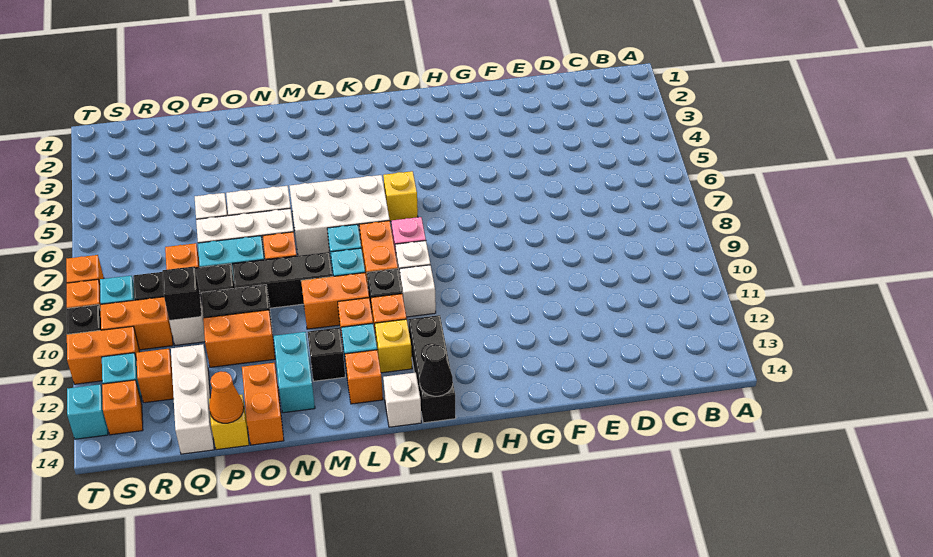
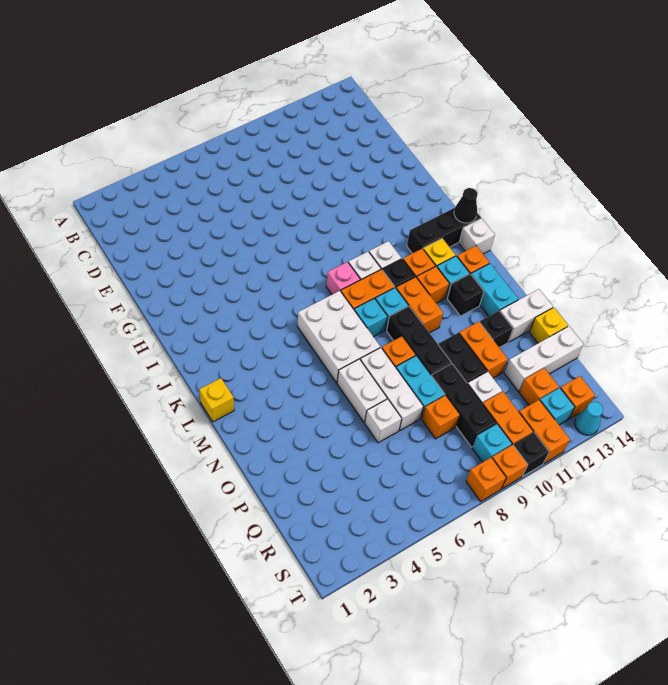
yellow brick J6 level 1 -> yellow brick L1 level 1
cyan brick N12:N13 level 1 -> cyan brick M13:N13 level 1
orange brick O13:O14 level 1 -> white brick O13:O14 level 1
orange cone P14 level 2 -> none
black brick Q10 level 2 -> black brick O12 level 1
cyan brick T13 level 1 -> cyan cone T13 level 1

